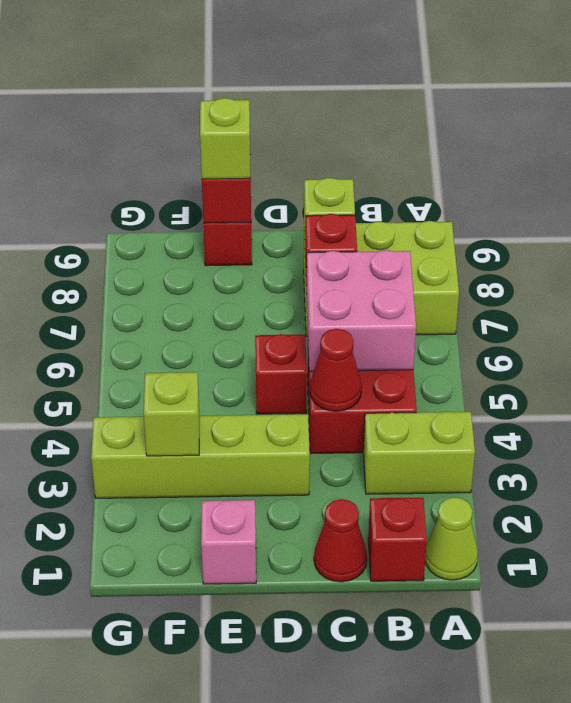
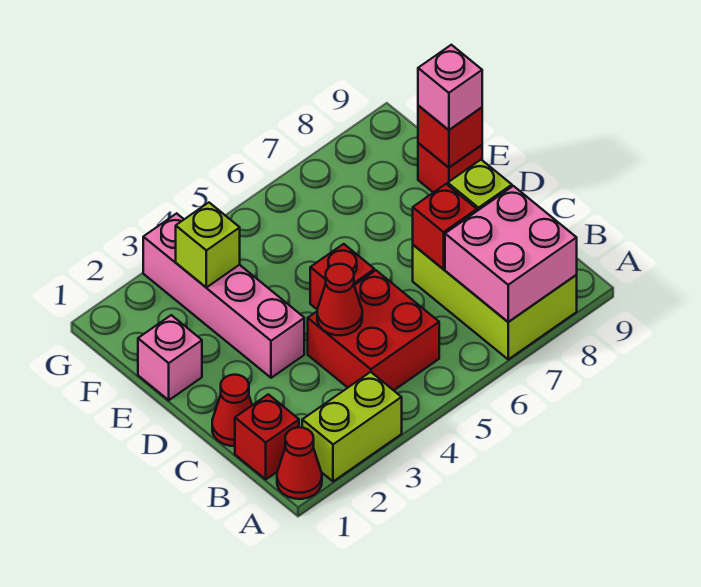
lime cone A1 level 1 -> red cone A1 level 1
lime brick A3:B3 level 1 -> lime brick A2:A3 level 1
pink brick B5:C6 level 2 -> pink brick A7:B8 level 2
lime brick D3:G3 level 1 -> pink brick D3:G3 level 1
lime brick E9 level 3 -> pink brick E9 level 3

